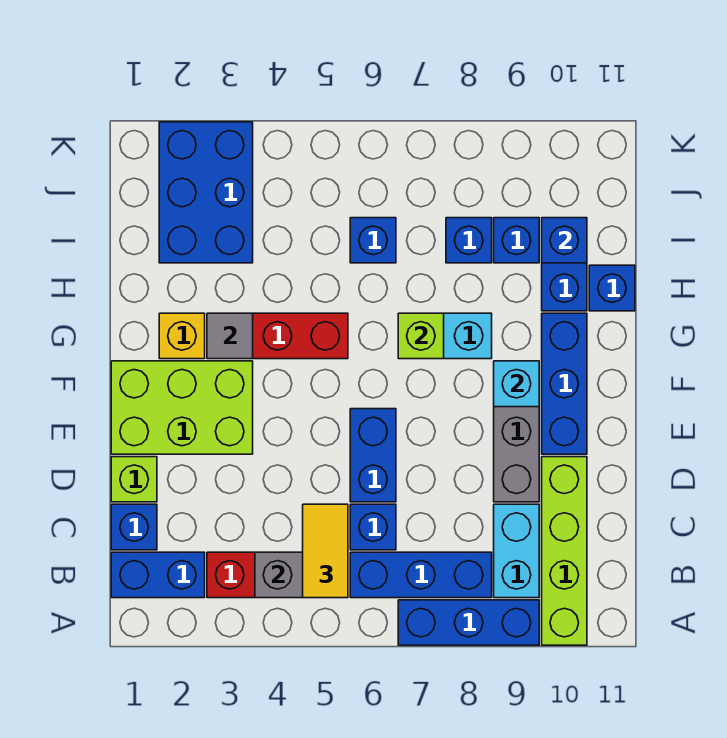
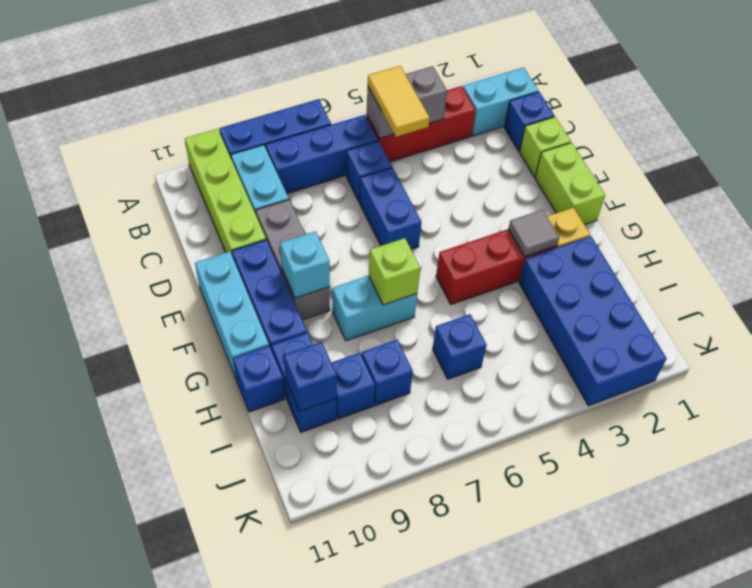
blue brick B1:B2 level 1 -> cyan brick B1:B2 level 1
lime brick E1:F3 level 1 -> lime brick E1:F1 level 1
none -> cyan brick E11:G11 level 1
blue brick I2:K3 level 1 -> blue brick H2:K3 level 1

